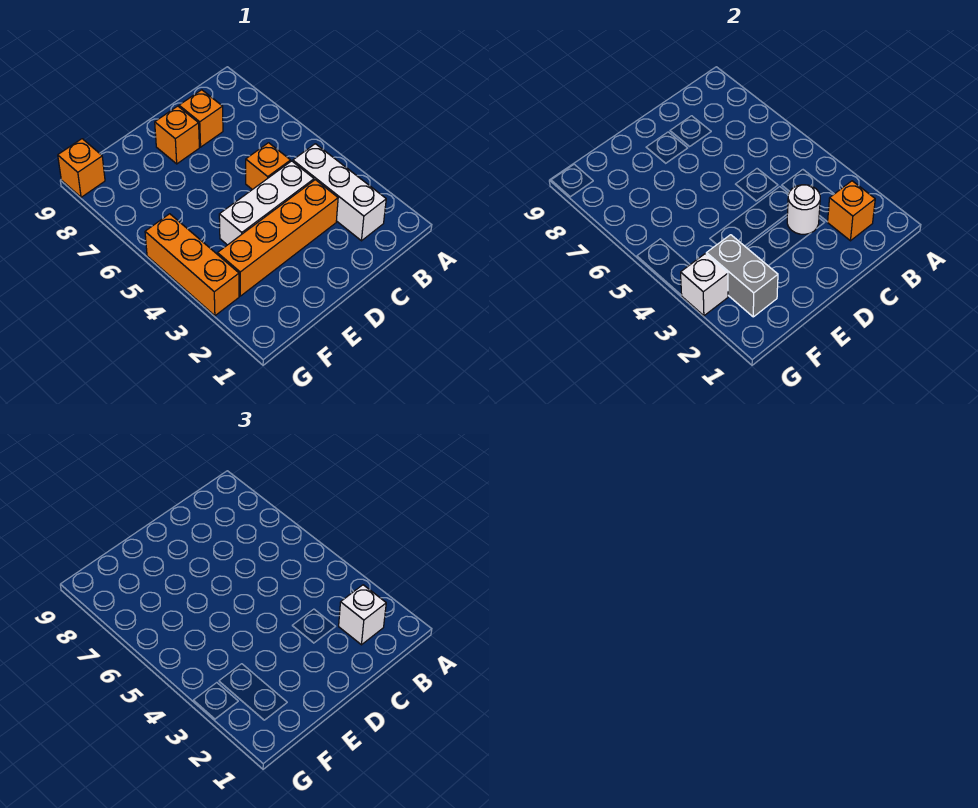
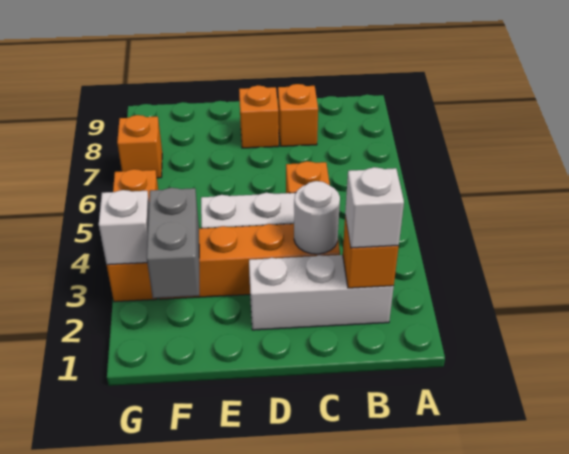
white brick B2:B4 level 1 -> white brick B2:D2 level 1
orange brick G9 level 1 -> orange brick G7 level 1

